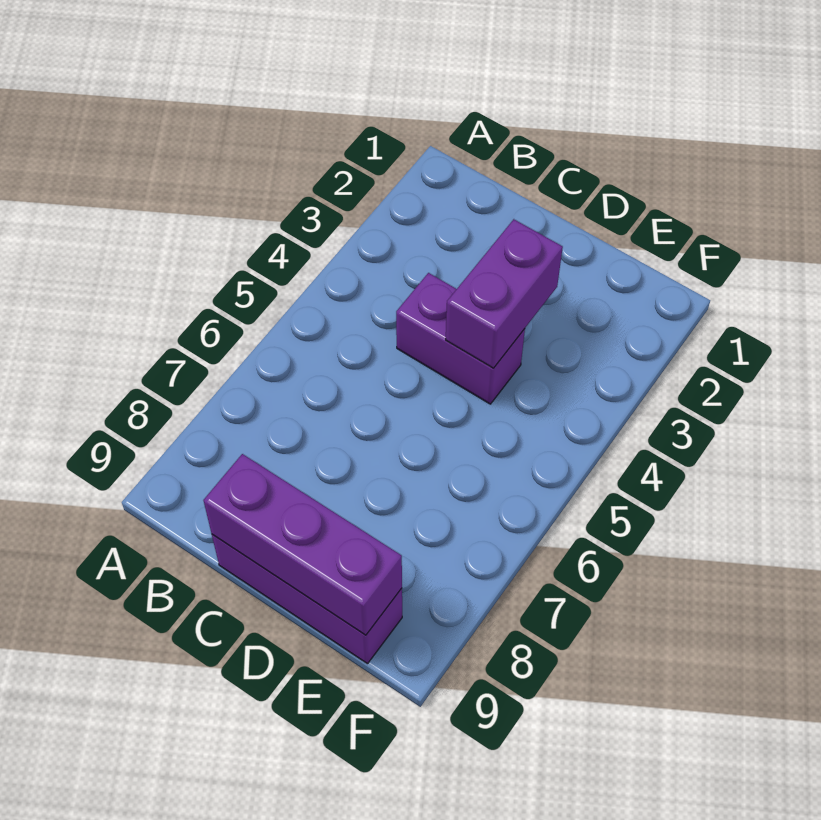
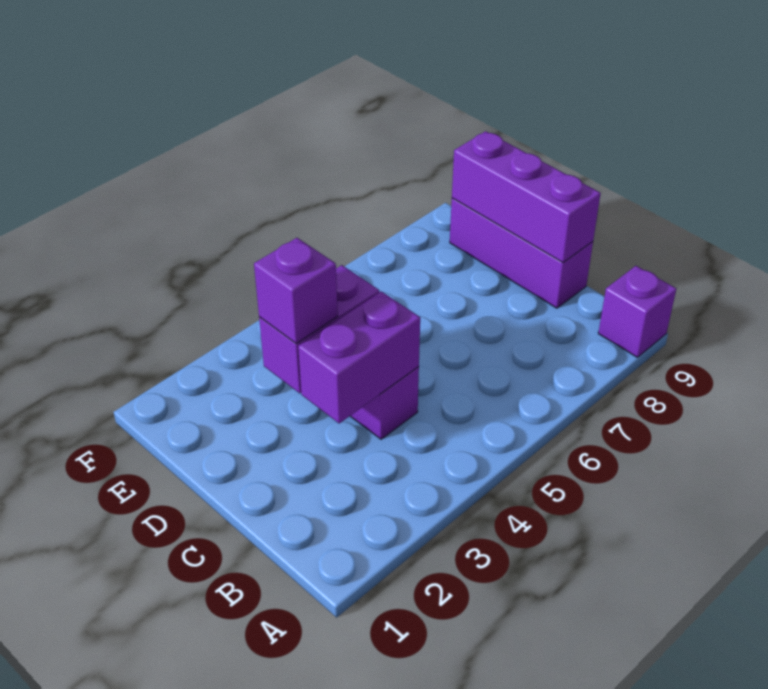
none -> purple brick A9 level 1
none -> purple brick C3:C4 level 2
none -> purple brick D3 level 3

